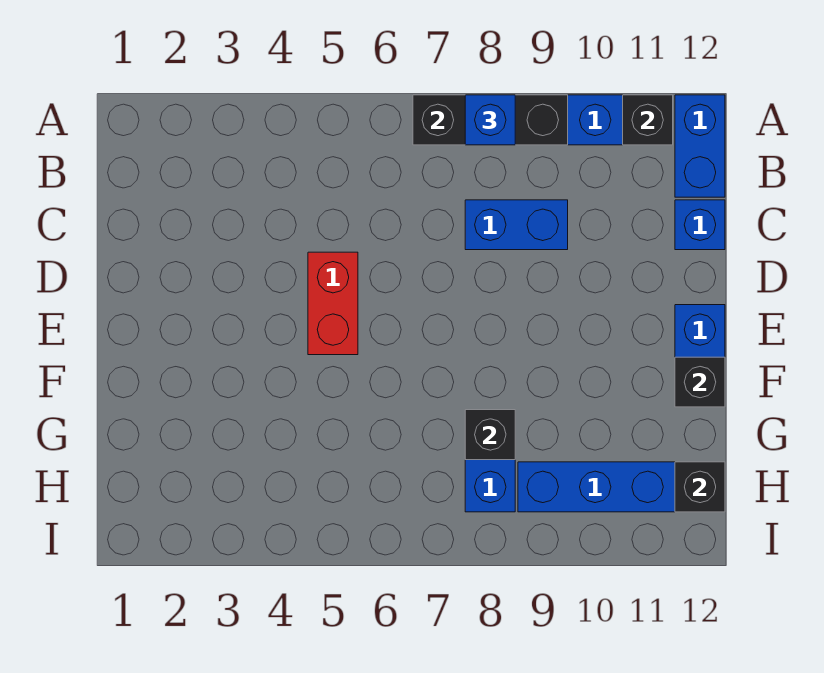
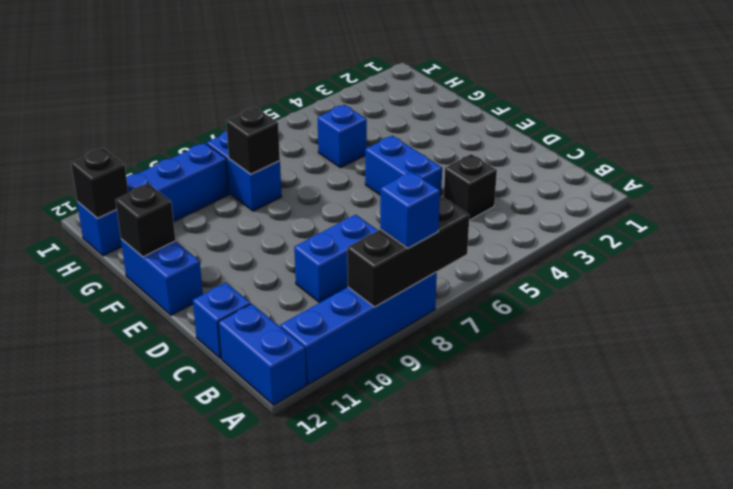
black brick A11 level 2 -> black brick C4 level 1
red brick D5:E5 level 1 -> blue brick D5:E5 level 1
none -> blue brick G5 level 1

